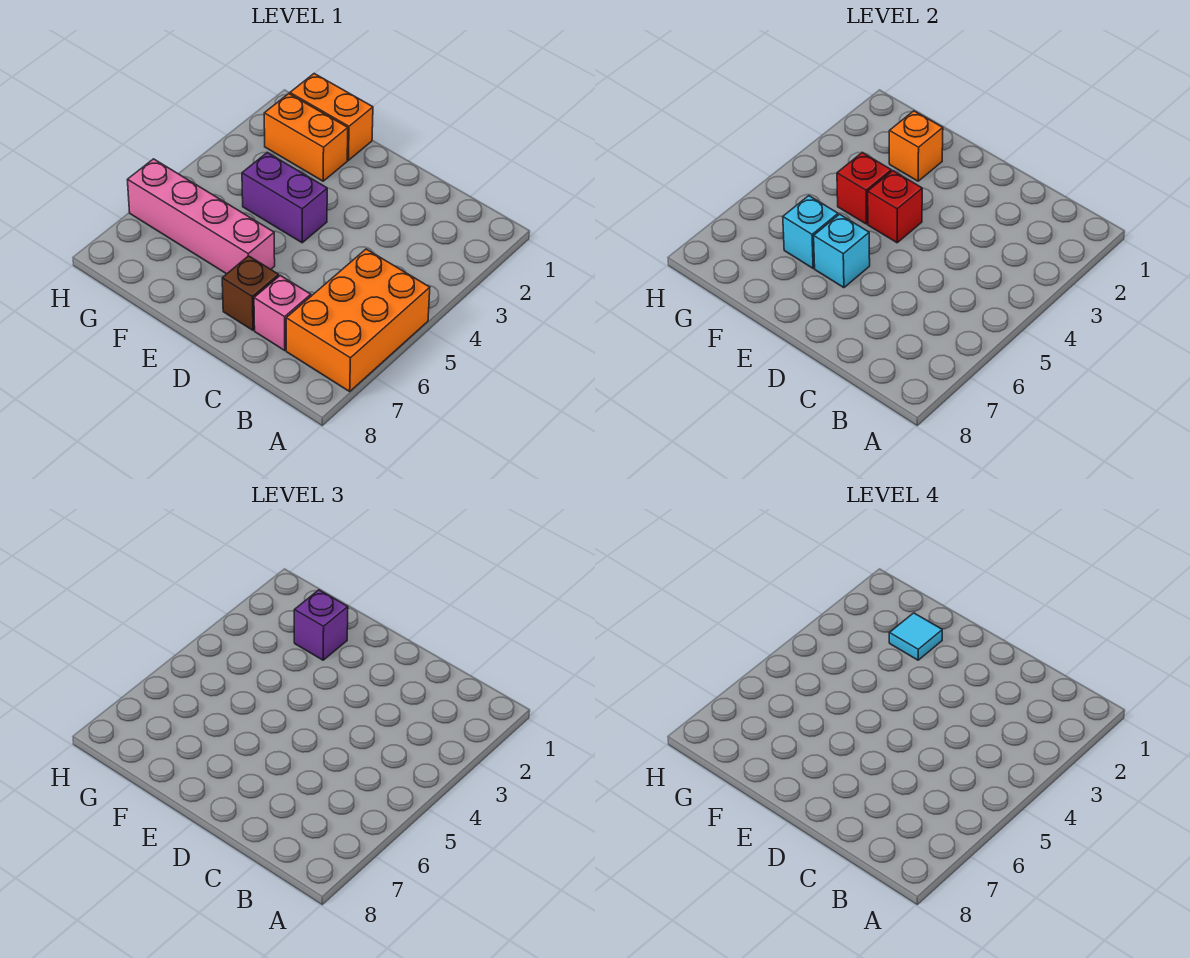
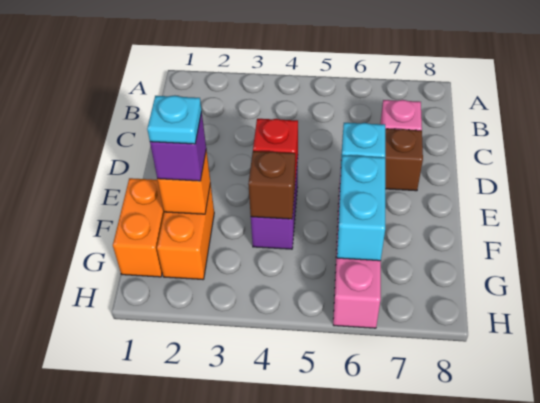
orange brick A5:B7 level 1 -> none
cyan tile F2 level 4 -> cyan plate F2 level 4
red brick F4 level 2 -> brown brick F4 level 2
cyan brick F6 level 2 -> cyan brick F6:G6 level 2

